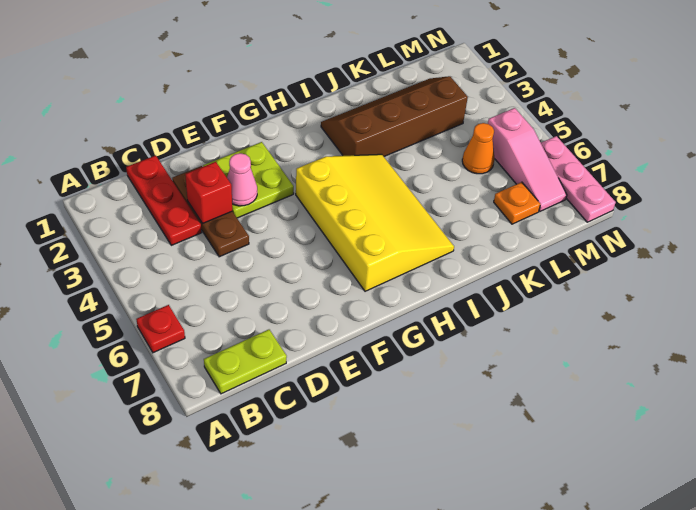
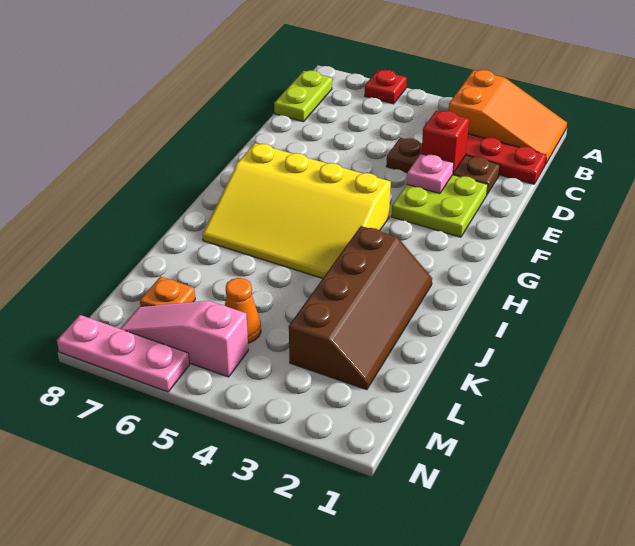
none -> orange slope A1:B3 level 1 top 3
pink cone E3 level 2 -> pink plate E3 level 2

